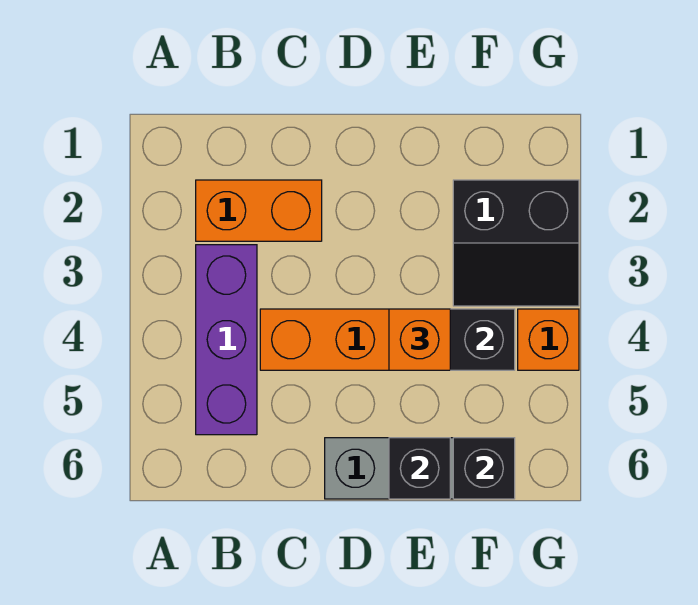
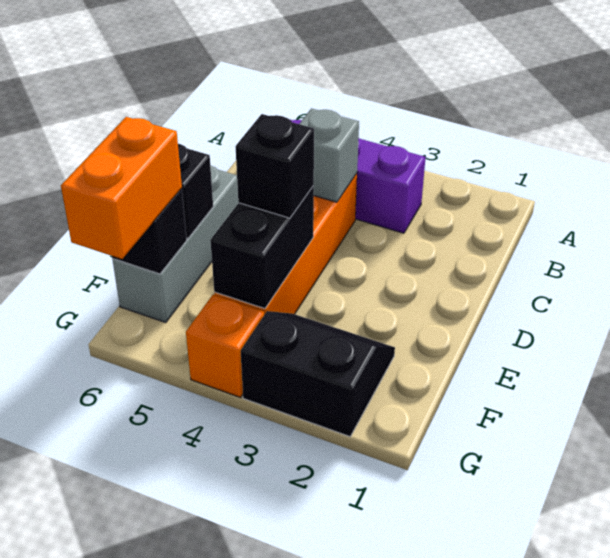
orange brick B2:C2 level 1 -> orange brick F6:G6 level 3
none -> grey brick C4 level 2
orange brick E4 level 3 -> black brick E4 level 3
black slope F2:G3 level 1 top 2 -> black slope F2:G3 level 1 top G

